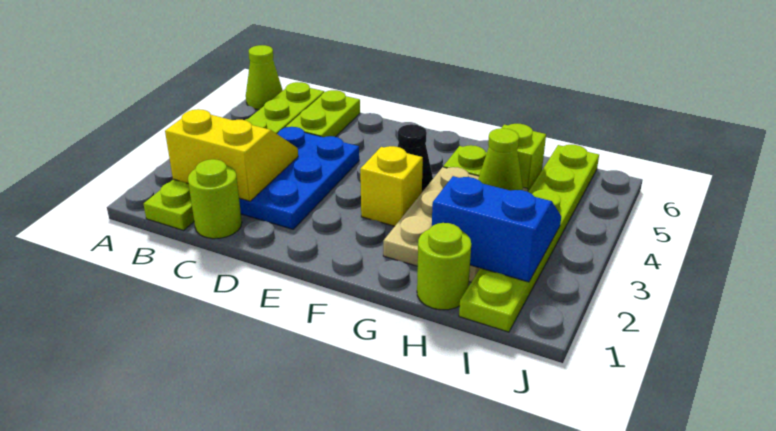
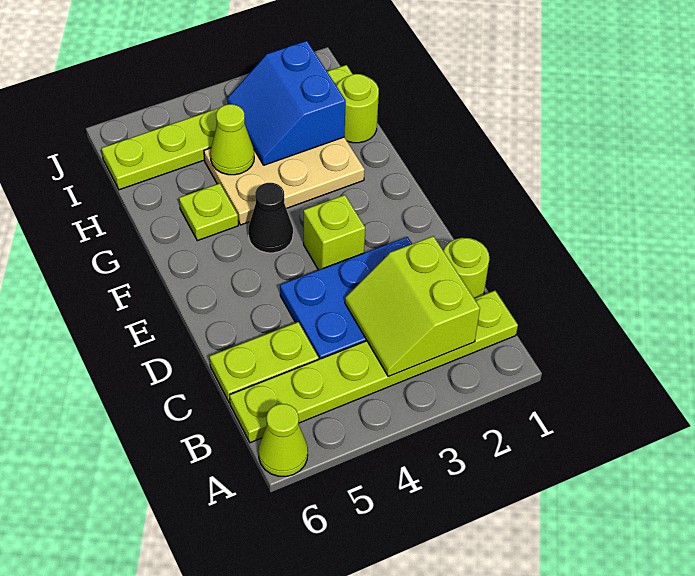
yellow slope B2:C3 level 2 top 2 -> lime slope B2:C3 level 2 top 2
yellow brick F3 level 1 -> none
lime brick H5 level 1 -> lime brick E3 level 1

